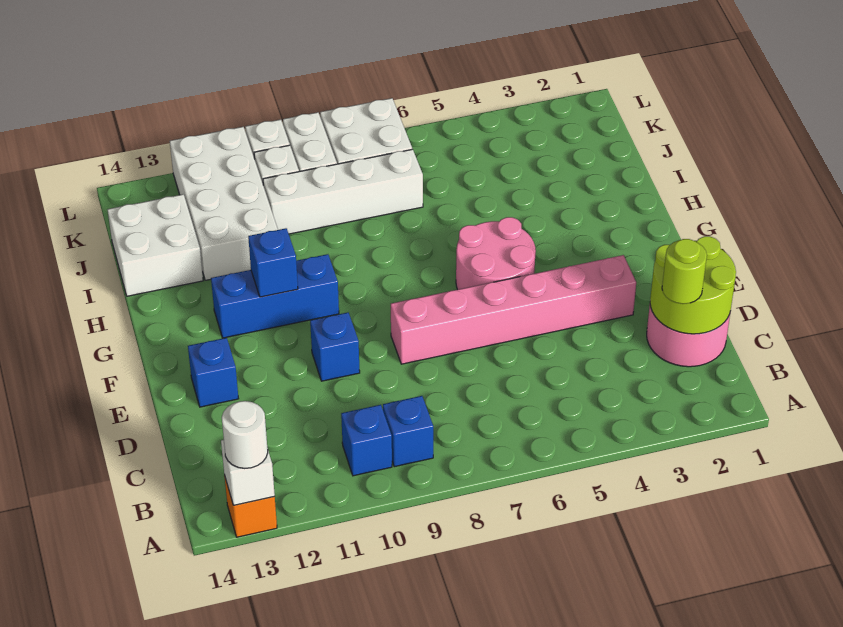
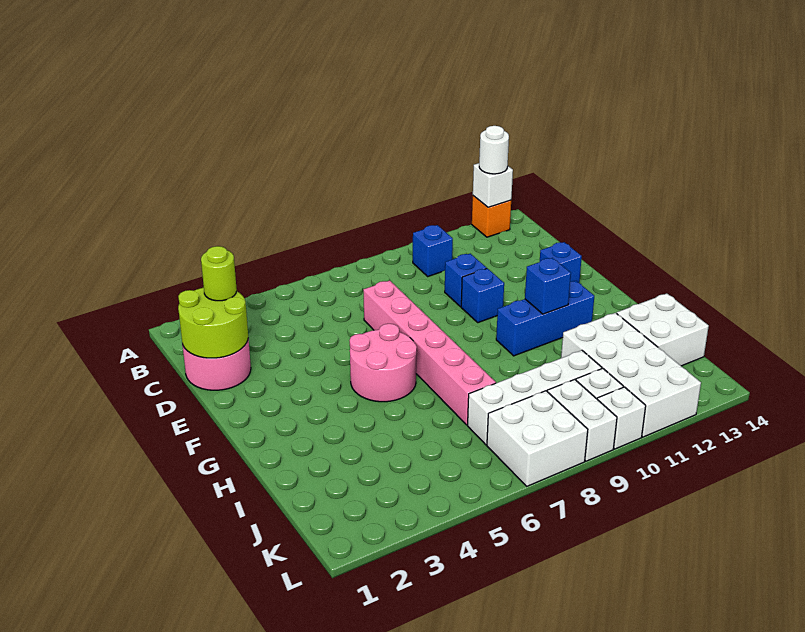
blue brick B9 level 1 -> blue brick D10 level 1
pink brick E3:E8 level 1 -> pink brick D7:I7 level 1

